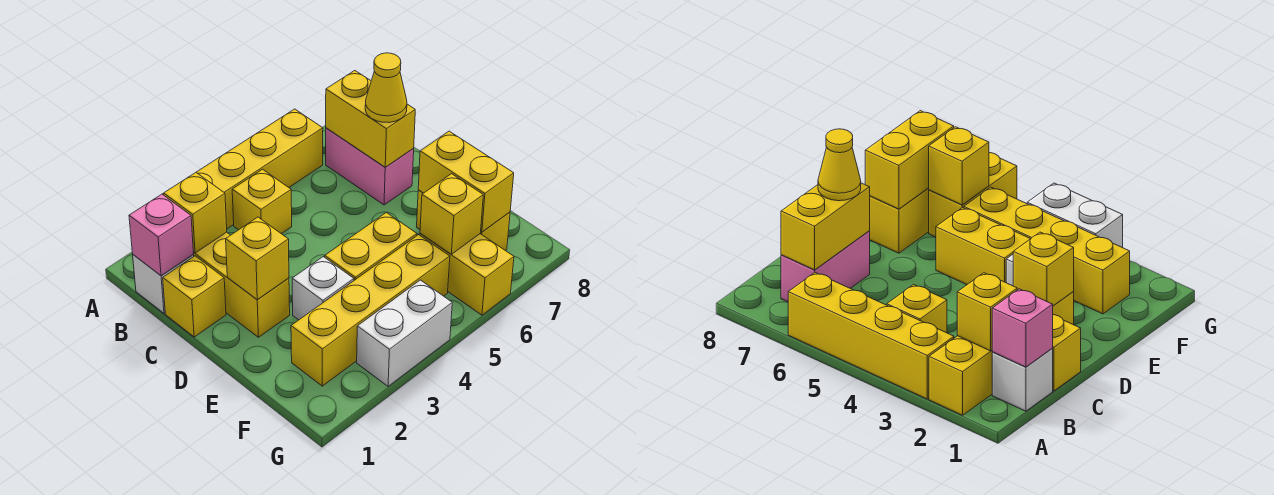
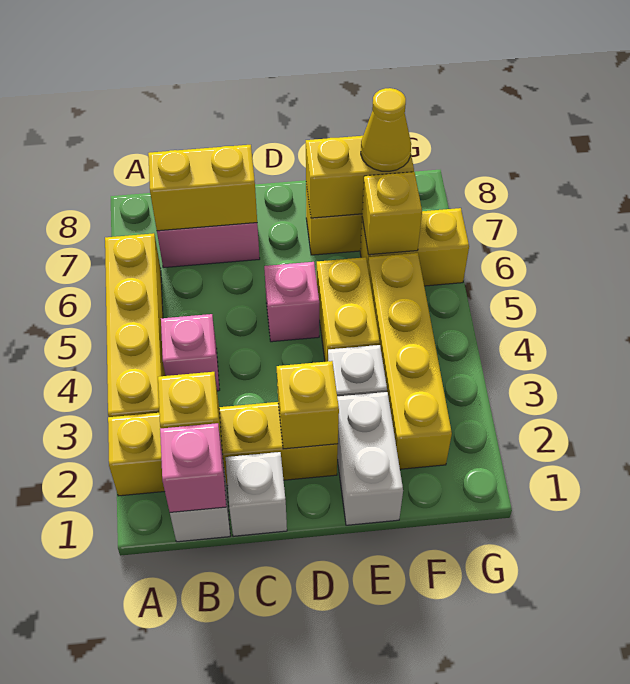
yellow brick B4 level 1 -> pink brick B4 level 1
yellow brick C1 level 1 -> white brick C1 level 1
yellow cone C7 level 3 -> yellow cone F7 level 3
none -> pink brick D5 level 1
white brick G3:G4 level 1 -> white brick E1:E2 level 1

